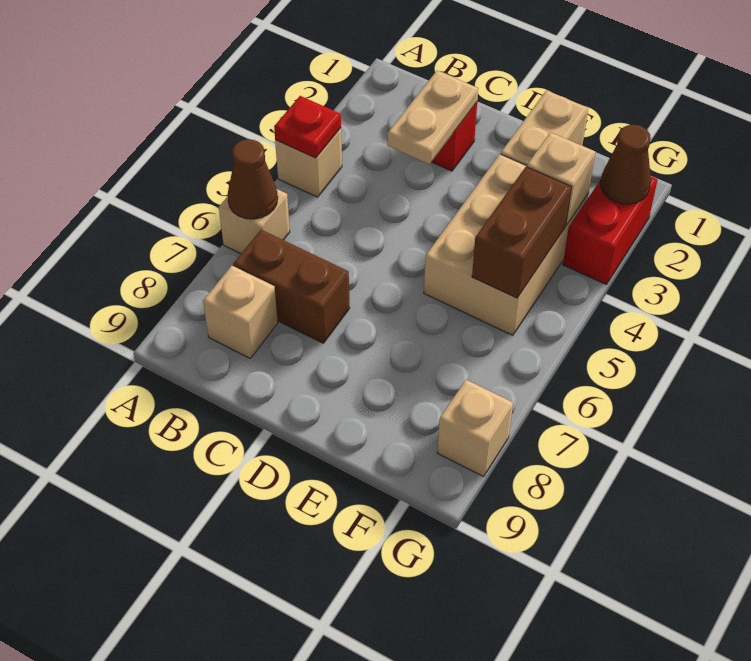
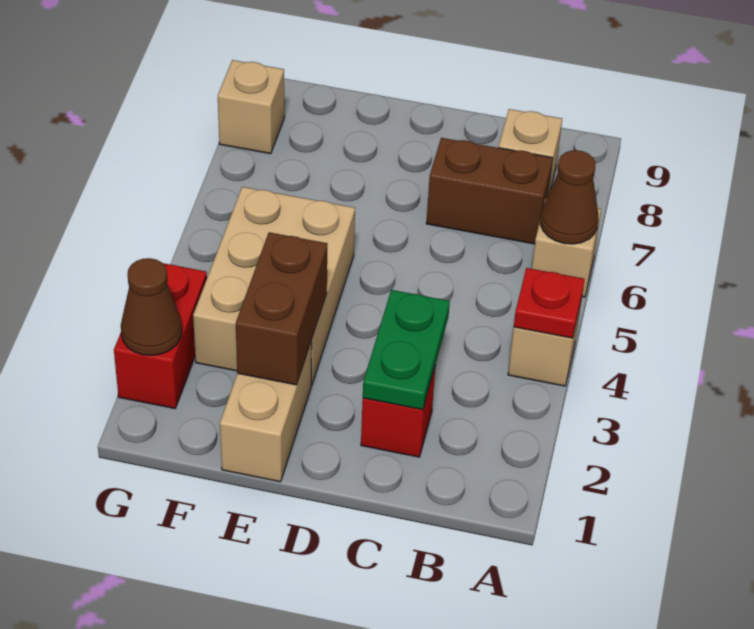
tan plate C2:C3 level 2 -> green plate C2:C3 level 2
tan brick F3 level 2 -> none
brown brick F4:F5 level 2 -> brown brick E2:E3 level 2

